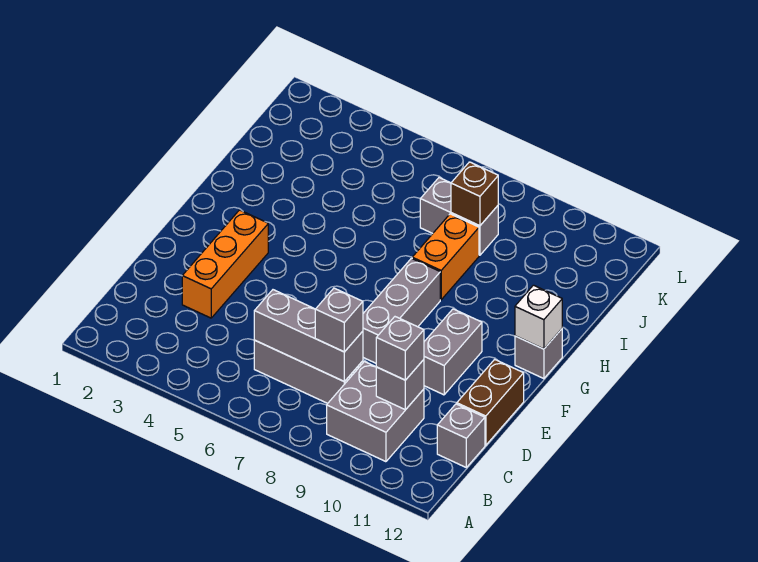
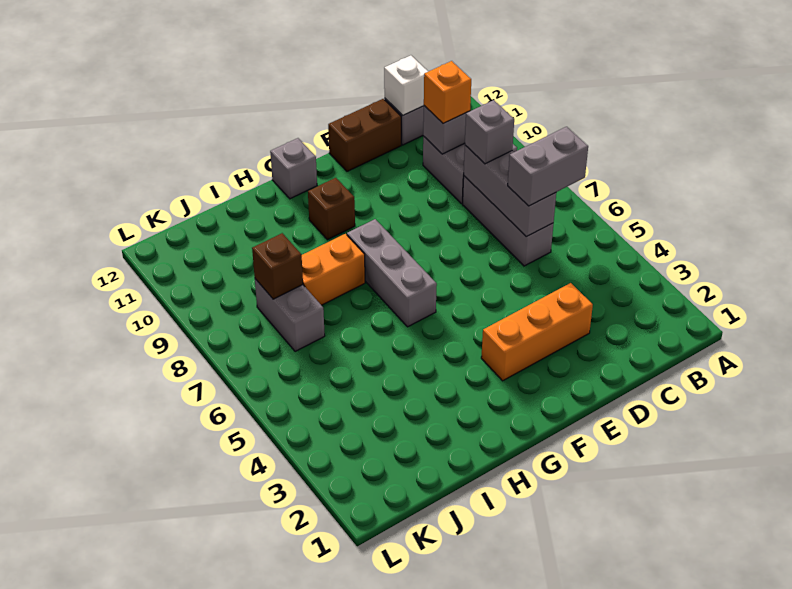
grey brick C10 level 3 -> orange brick C10 level 3
grey brick E8:G8 level 1 -> grey brick G6:G8 level 1
grey brick E10:F10 level 1 -> grey brick B6:C6 level 3
none -> brown brick G10 level 1
white brick G12 level 2 -> white brick C12 level 2

